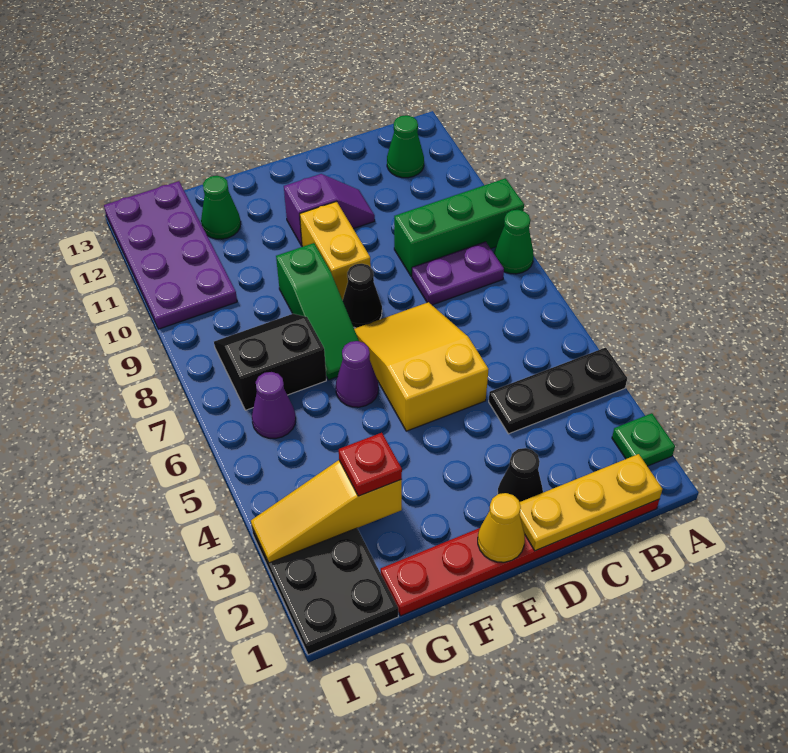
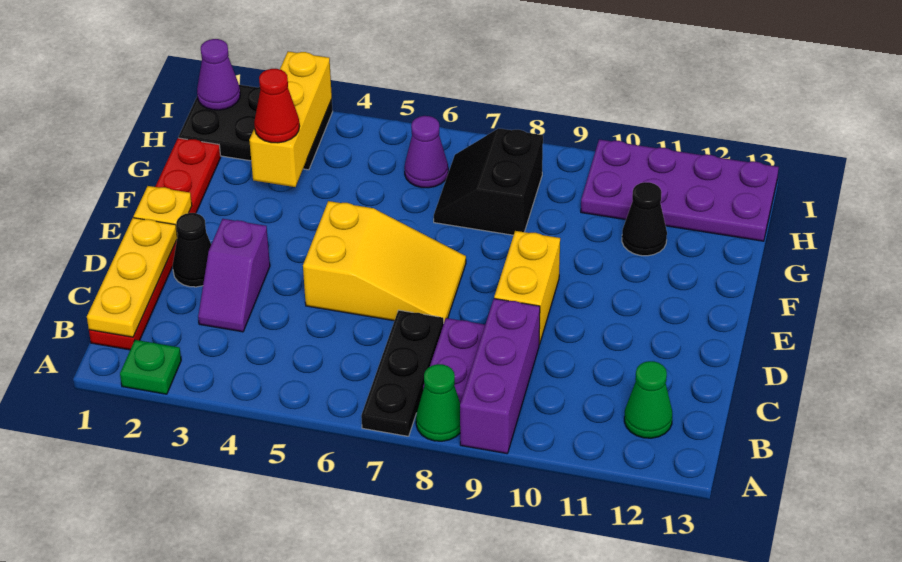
black plate A4:C4 level 1 -> black plate A7:C7 level 1
green brick A9:C9 level 1 -> purple brick A9:C9 level 1
purple slope D11:E11 level 1 top E -> purple slope C3:D3 level 1 top D
yellow cone E1 level 2 -> yellow plate E1 level 2
black cone E8 level 1 -> black cone G11 level 1
yellow brick E9:E10 level 1 -> yellow brick D9:E9 level 1
purple cone F6 level 1 -> purple cone I1 level 2
green slope F7:F9 level 1 top 9 -> none
yellow slope G3:I3 level 2 top G -> yellow brick G3:I3 level 2
red plate G3 level 3 -> red cone G3 level 3
black slope G7:H8 level 1 top 7 -> black slope G7:H8 level 1 top 8
green cone G12 level 1 -> none

